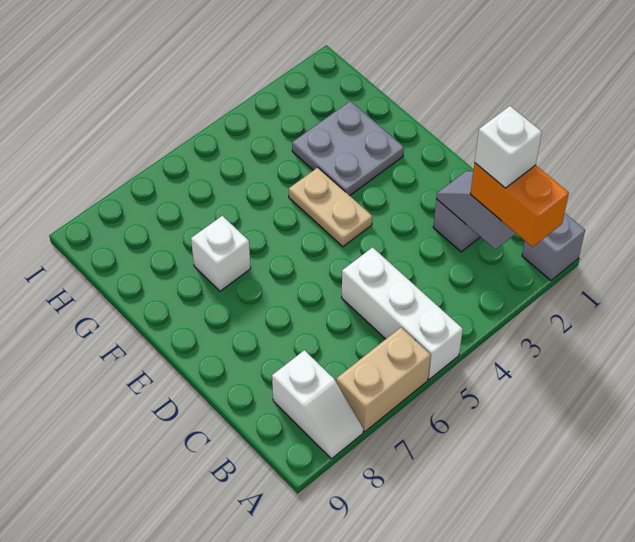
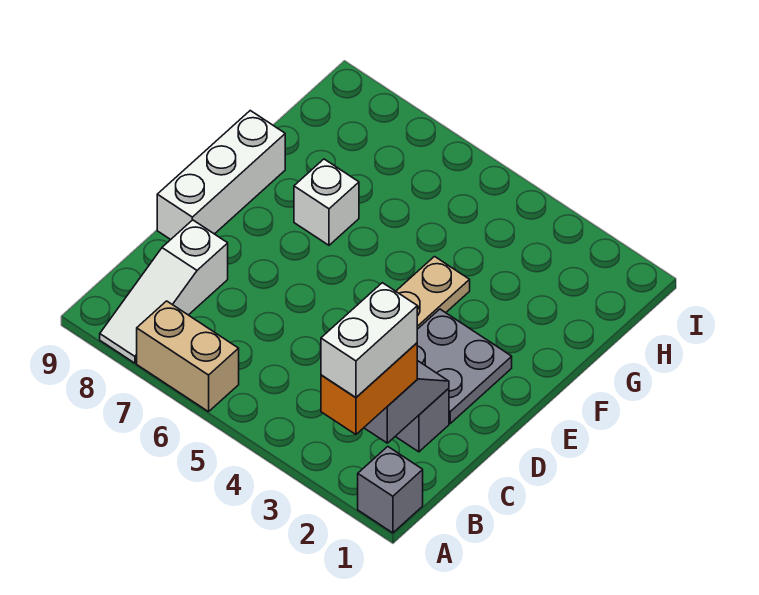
white brick A5:C5 level 1 -> white brick D9:F9 level 1
white slope A8:B8 level 1 top B -> white slope A8:C8 level 1 top C
white brick B2 level 4 -> white brick A2:B2 level 4
grey plate F2:G3 level 1 -> grey plate D2:E3 level 1

